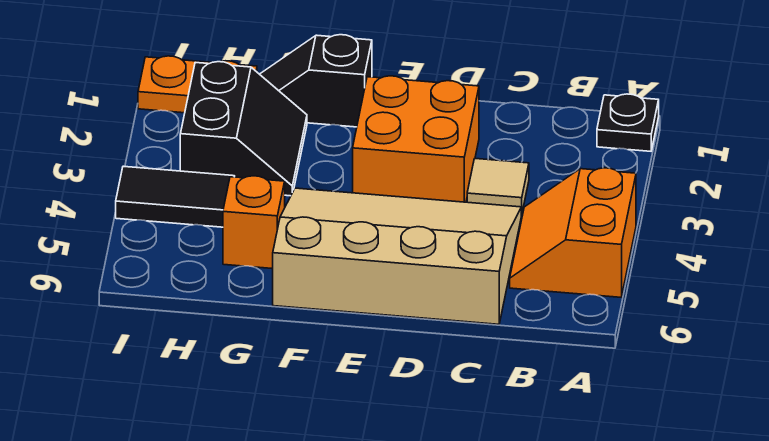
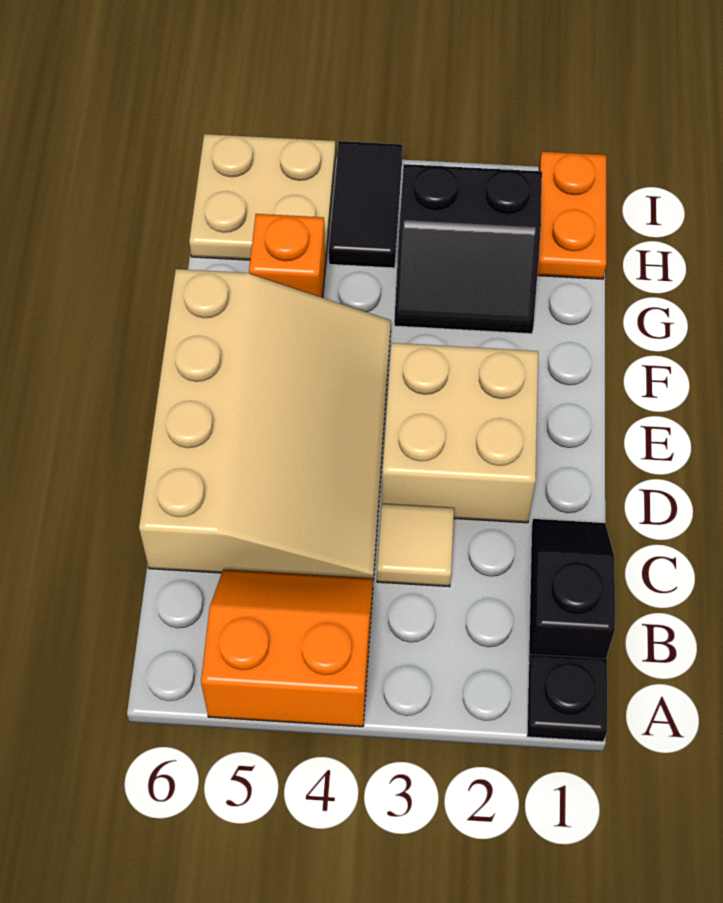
orange brick D2:E3 level 1 -> tan brick D2:E3 level 1
black slope F1:G1 level 1 top F -> black slope B1:C1 level 1 top B
none -> tan plate H5:I6 level 1

